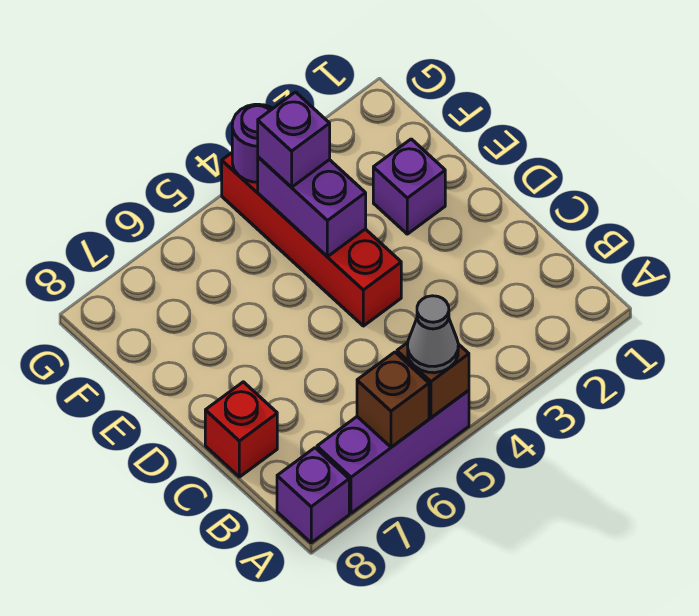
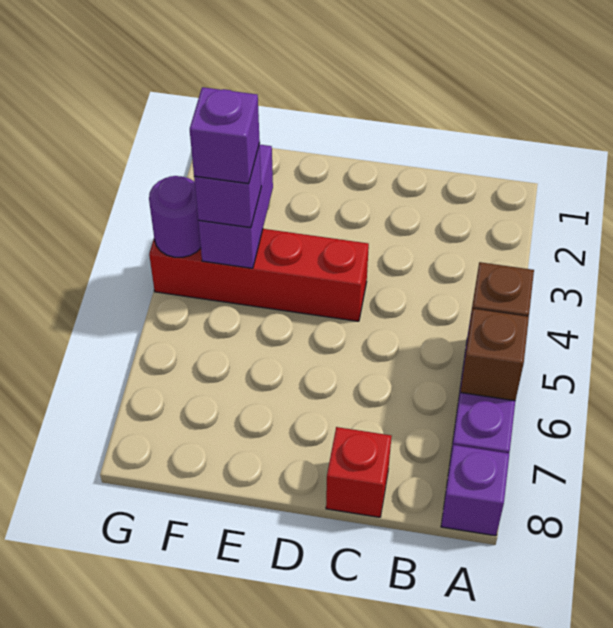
grey cone A5 level 3 -> none
purple brick E2 level 1 -> purple brick F4 level 4
purple brick E4:F4 level 2 -> purple brick F3:F4 level 2

